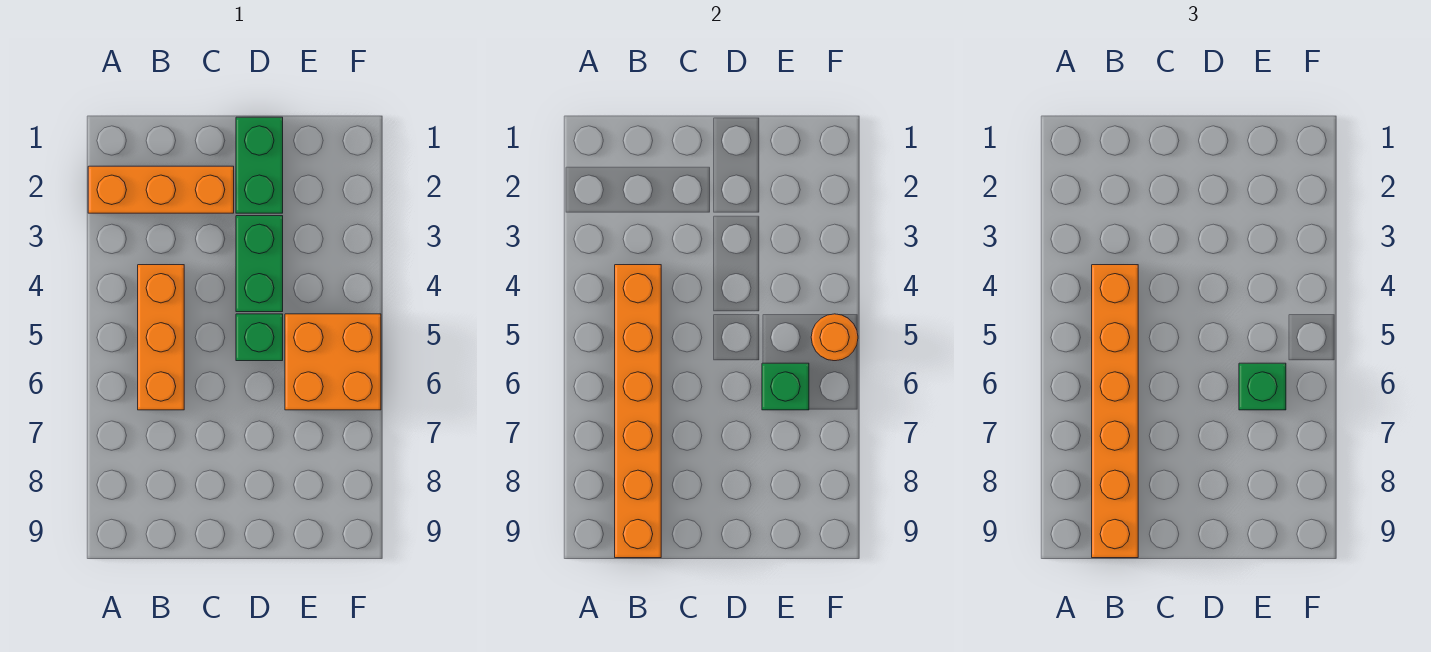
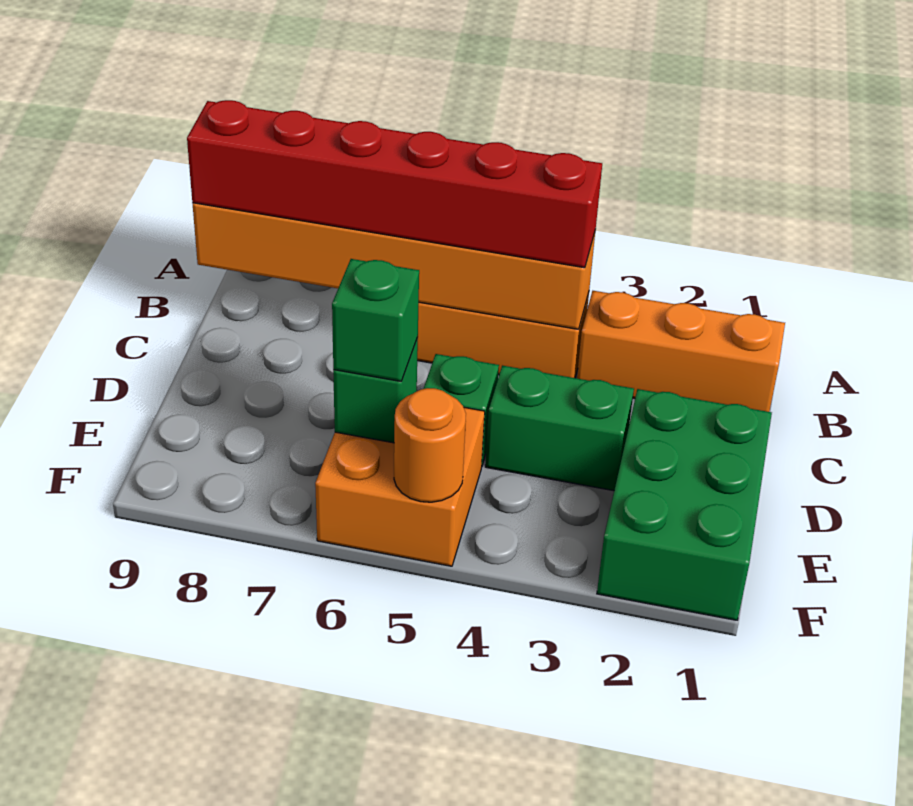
orange brick A2:C2 level 1 -> orange brick B1:B3 level 1
orange brick B4:B9 level 3 -> red brick B4:B9 level 3
green brick D1:D2 level 1 -> green brick D1:F2 level 1

